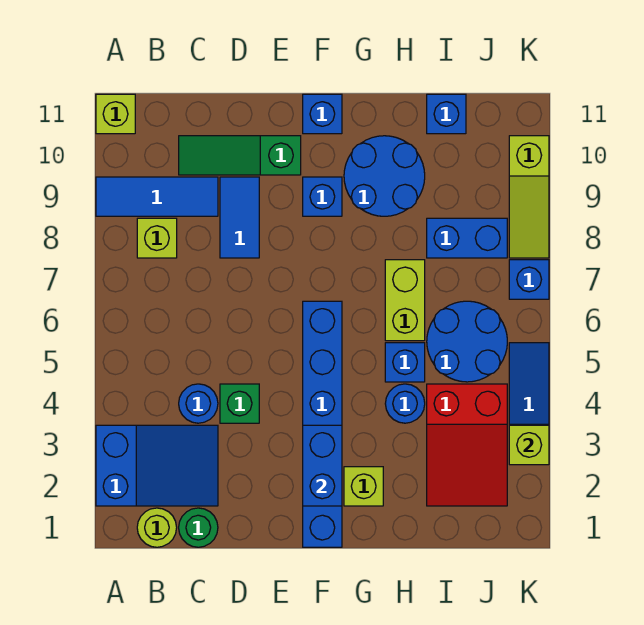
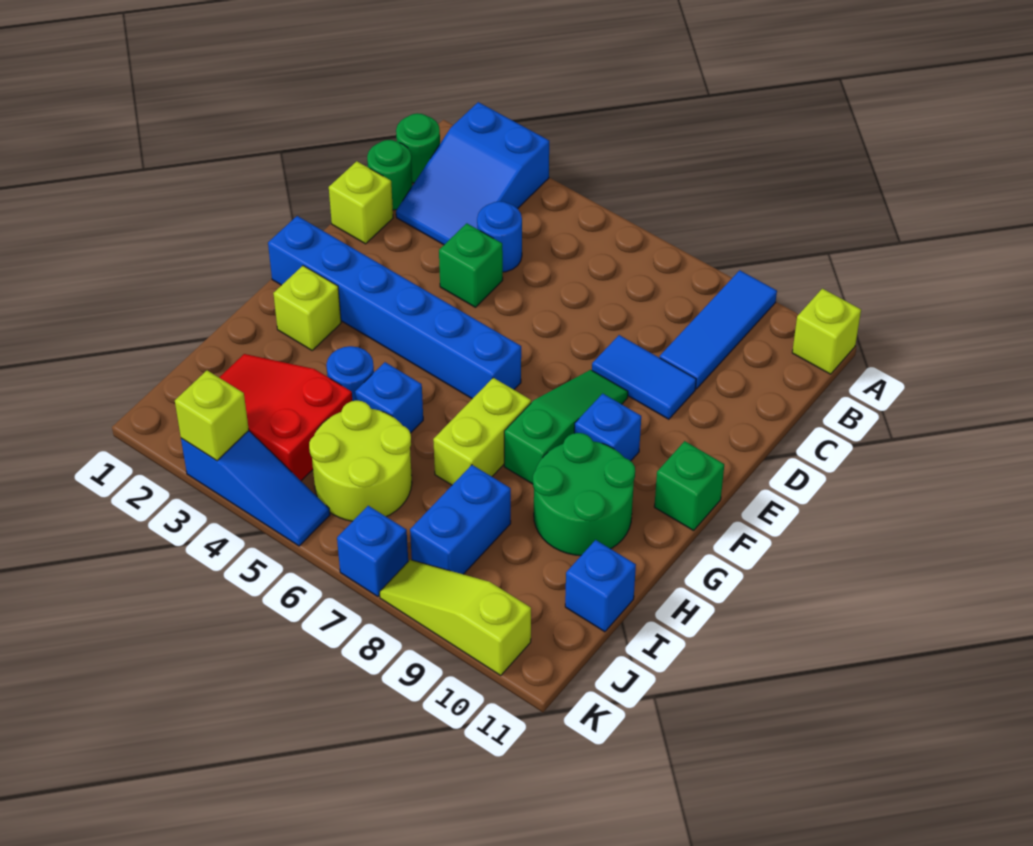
lime round brick B1 level 1 -> green round brick B1 level 1
lime brick B8 level 1 -> lime brick D1 level 1
green slope C10:E10 level 1 top E -> green slope E8:G8 level 1 top G
blue brick F2:F3 level 2 -> none
blue brick F11 level 1 -> green brick F11 level 1
blue round brick G9:H10 level 1 -> green round brick G9:H10 level 1
lime brick H6:H7 level 1 -> lime brick G7:H7 level 1
blue round brick I5:J6 level 1 -> lime round brick I5:J6 level 1

